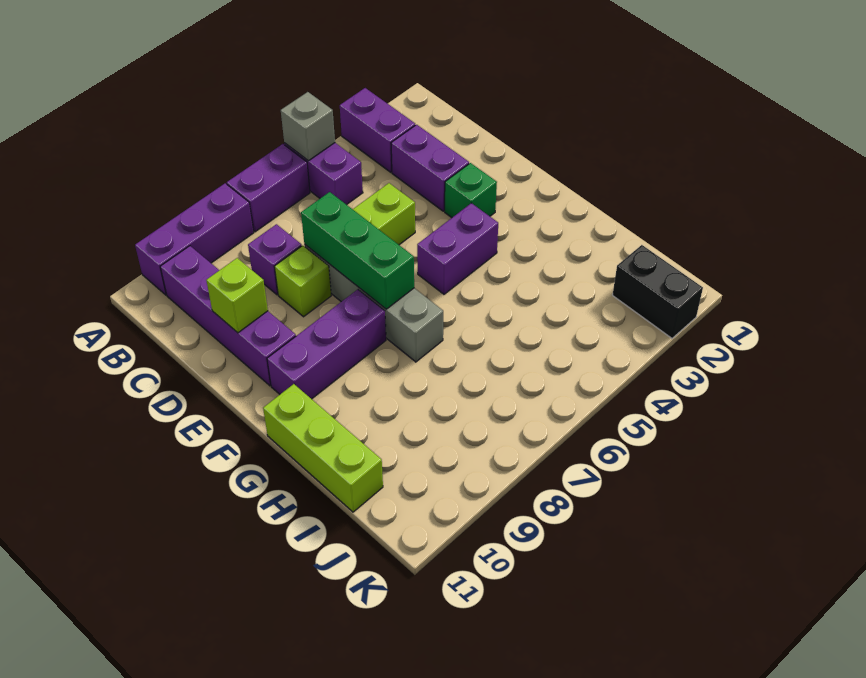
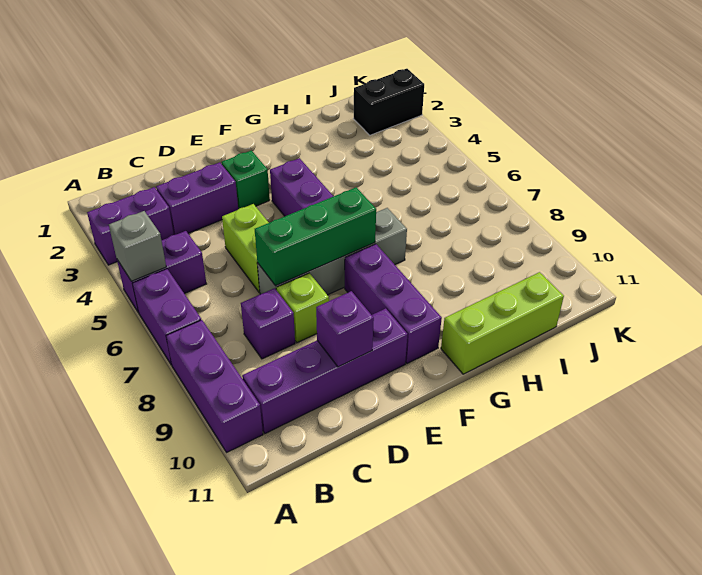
lime brick D10 level 2 -> purple brick D10 level 2

